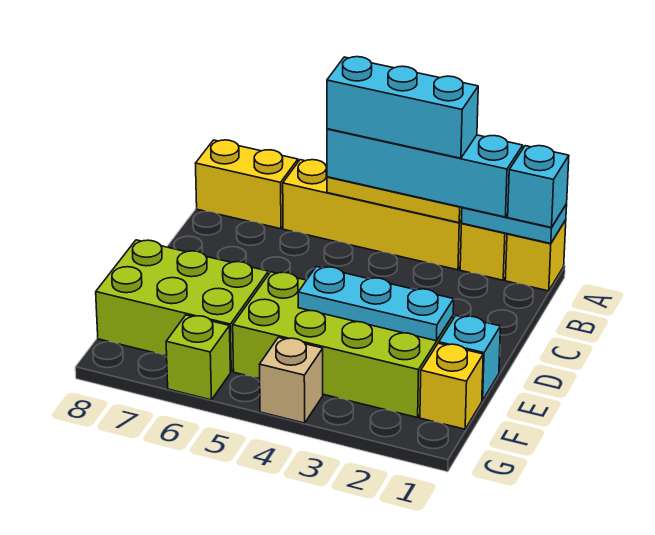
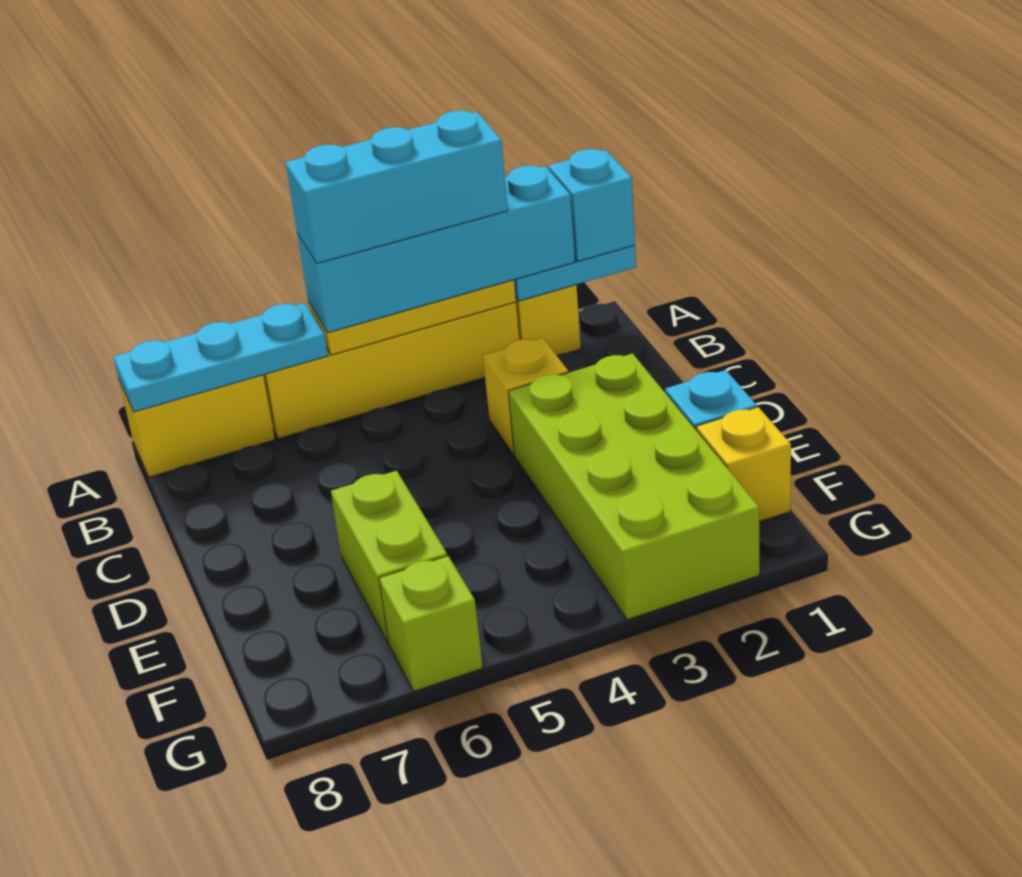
yellow brick A1 level 1 -> yellow brick C3 level 1
lime brick E2:F5 level 1 -> lime brick D2:G3 level 1
cyan plate E2:E4 level 2 -> cyan plate A6:A8 level 2
lime brick E6:F8 level 1 -> lime brick E6:F6 level 1
tan brick G4 level 1 -> none

